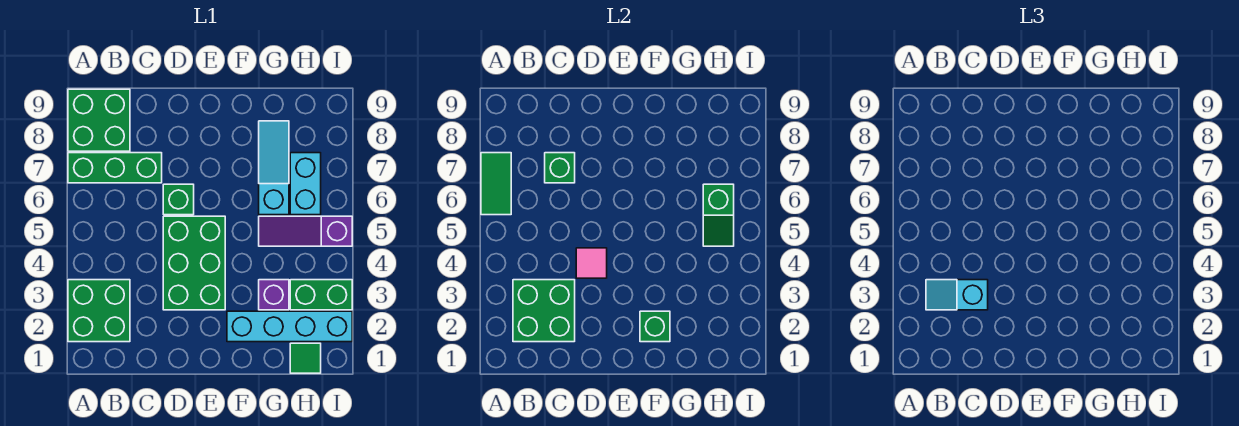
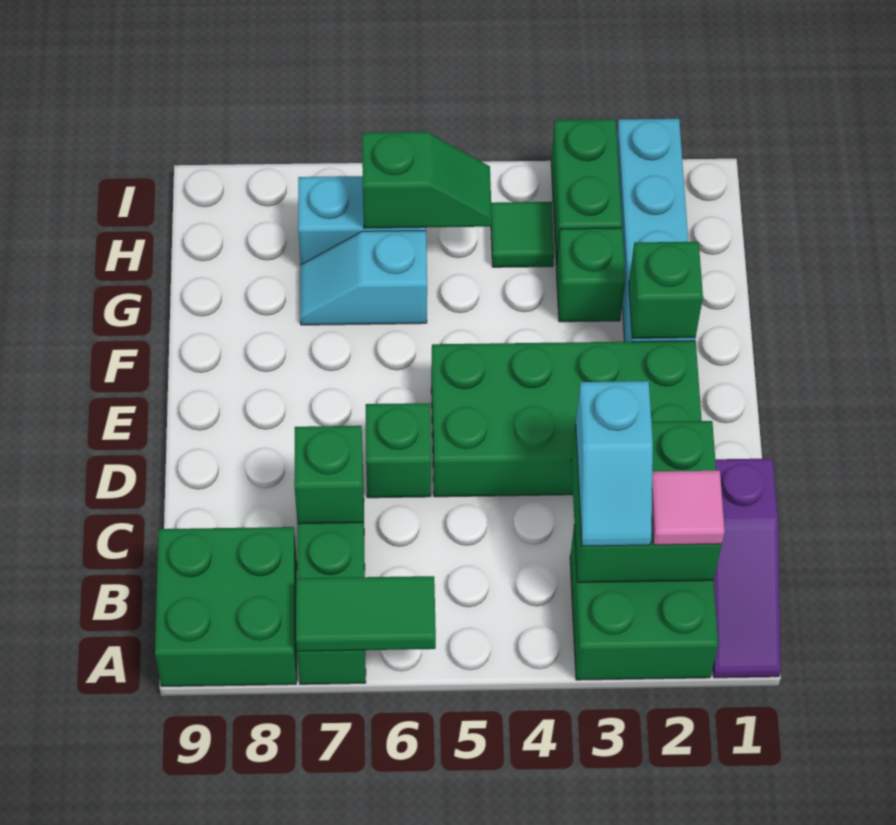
green brick D3:E5 level 1 -> green brick D2:E5 level 1
pink tile D4 level 2 -> pink tile B2 level 3
purple brick G3 level 1 -> green brick G3 level 1
purple slope G5:I5 level 1 top I -> purple slope A1:C1 level 1 top C
cyan slope G6:G8 level 1 top 6 -> cyan slope G6:G7 level 1 top 6
green tile H1 level 1 -> green tile H4 level 1

